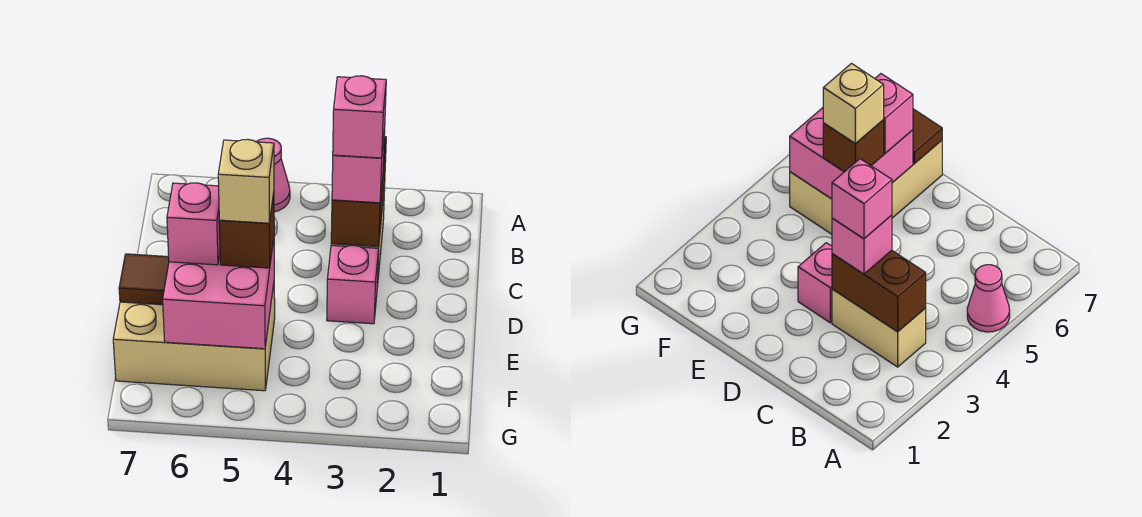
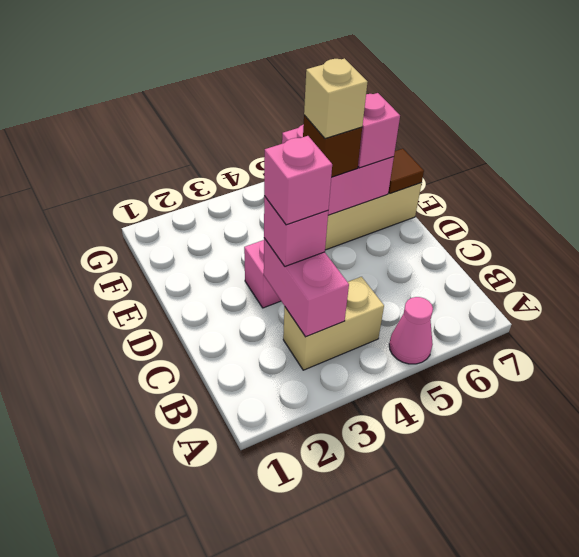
tan brick B3:C3 level 1 -> tan brick B3:B4 level 1
brown brick B3:C3 level 2 -> pink brick B3:C3 level 2

